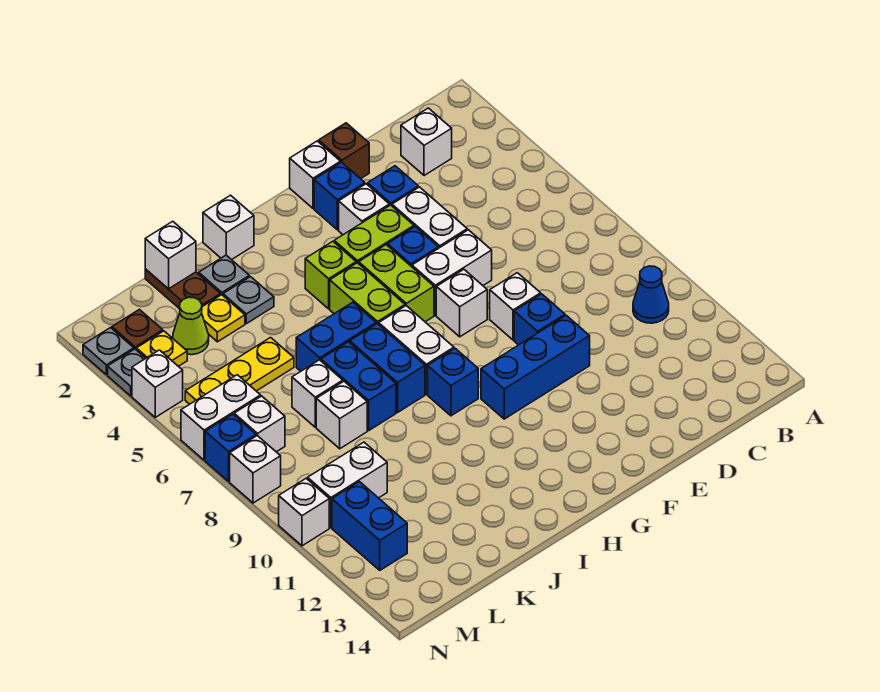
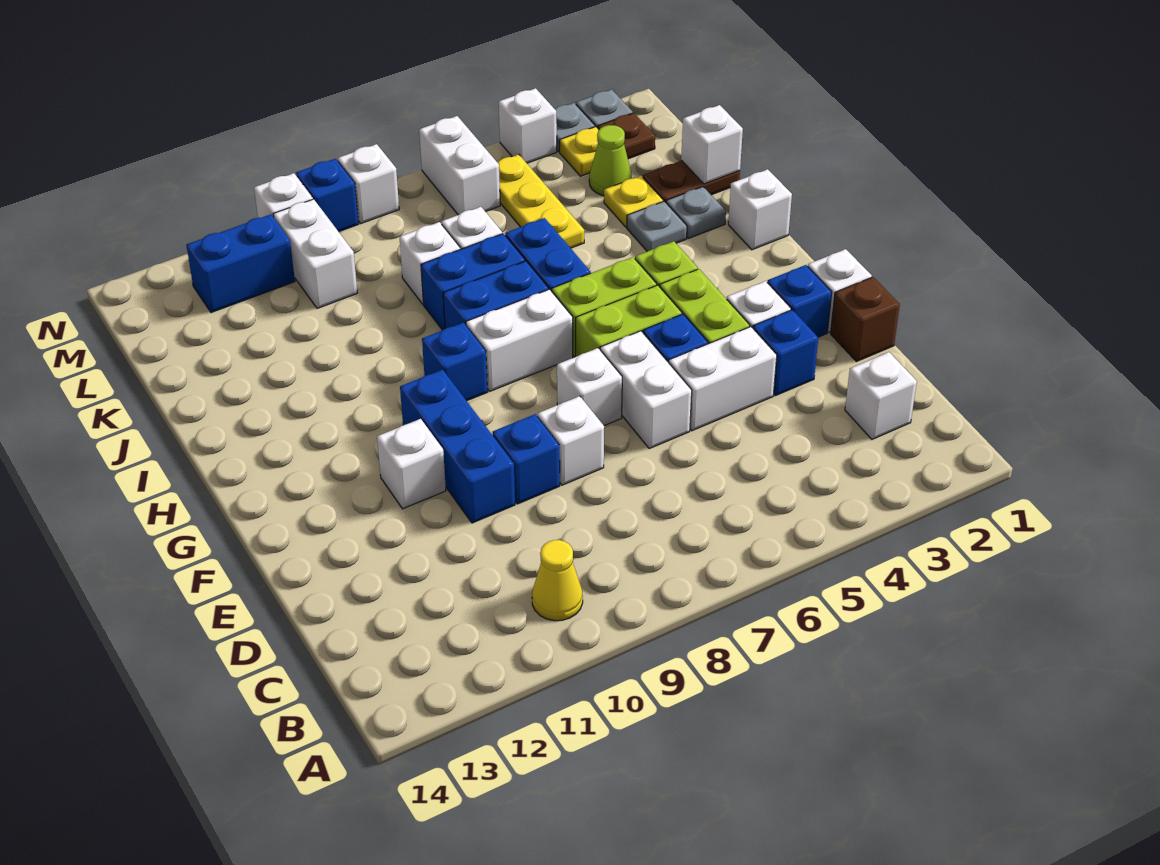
blue cone B10 level 1 -> yellow cone B10 level 1
white brick M7 level 1 -> white brick F11 level 1
blue brick N7 level 1 -> blue brick N9 level 1

